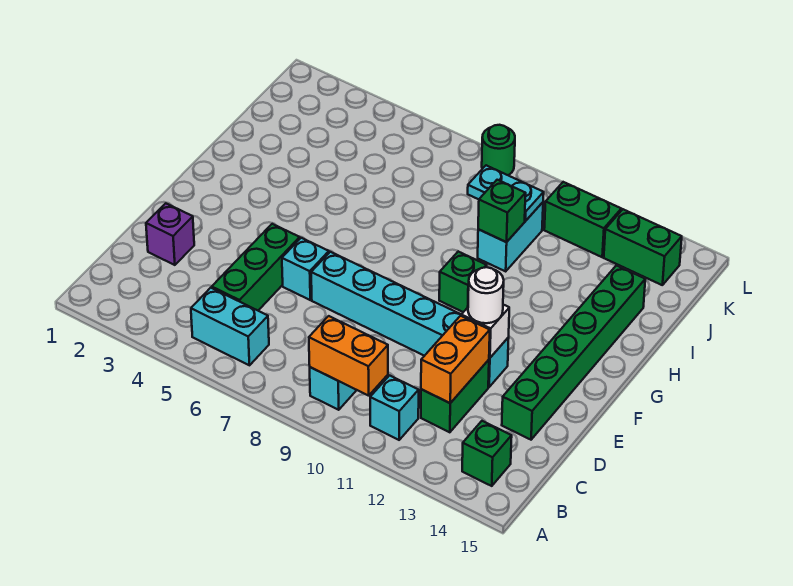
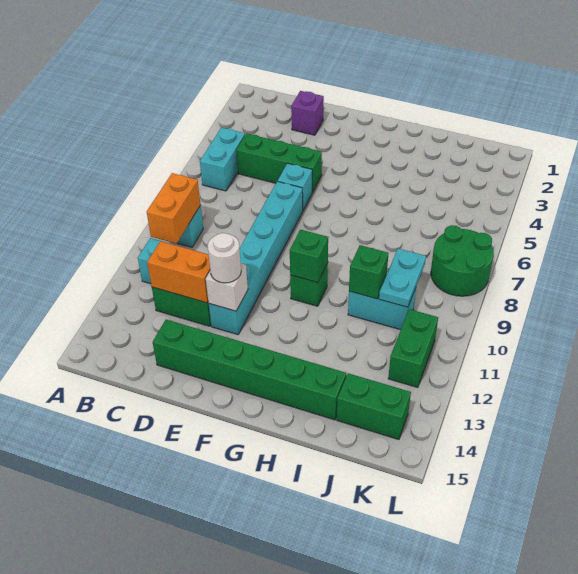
green brick B14 level 1 -> green brick G10 level 2
green brick K13:K14 level 1 -> green brick J14:K14 level 1
green round brick L8 level 1 -> green round brick K7:L8 level 1

